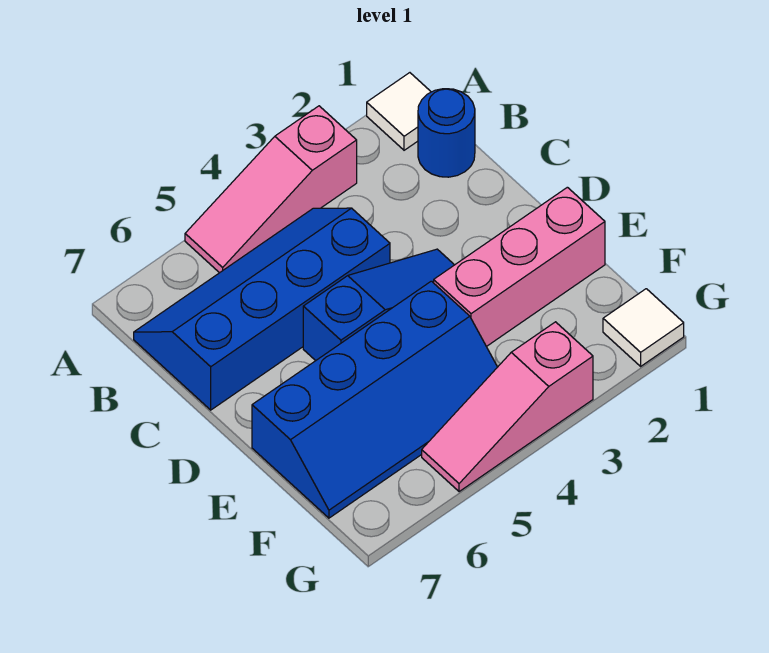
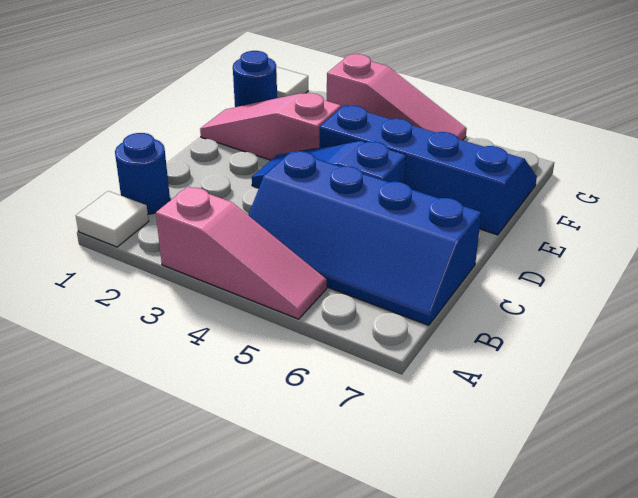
pink brick E1:E3 level 1 -> pink slope E1:E3 level 1 top 3
none -> blue round brick F1 level 1

